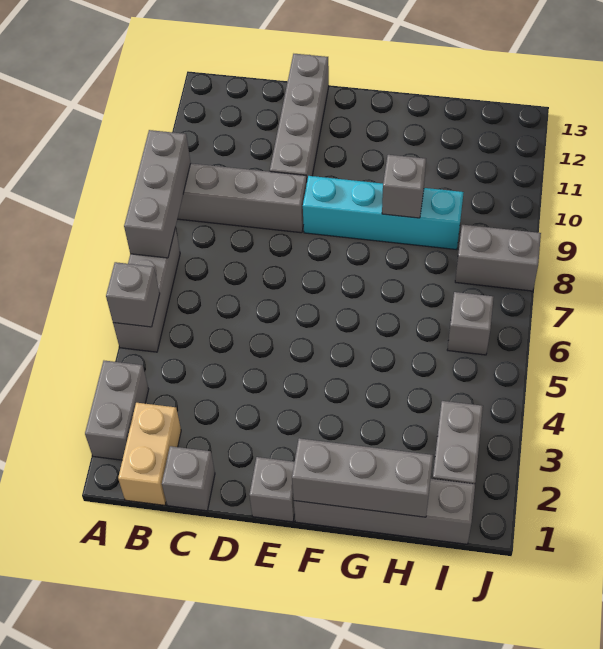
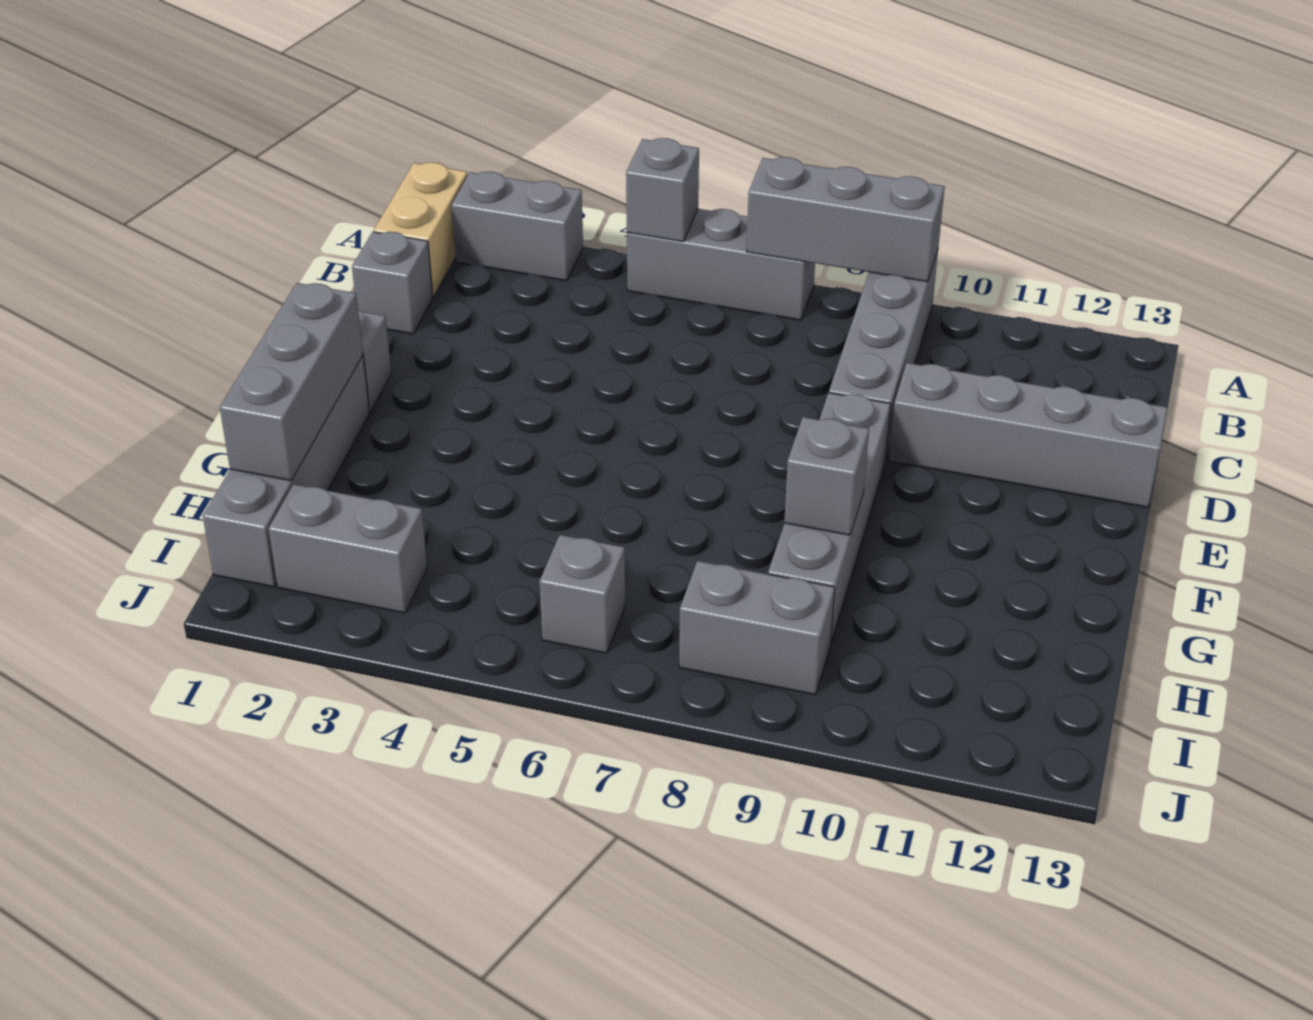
tan brick B1:B2 level 1 -> tan brick A1:B1 level 1
cyan brick E9:H9 level 1 -> grey brick E9:H9 level 1
grey brick I8:J8 level 1 -> grey brick I8:I9 level 1

